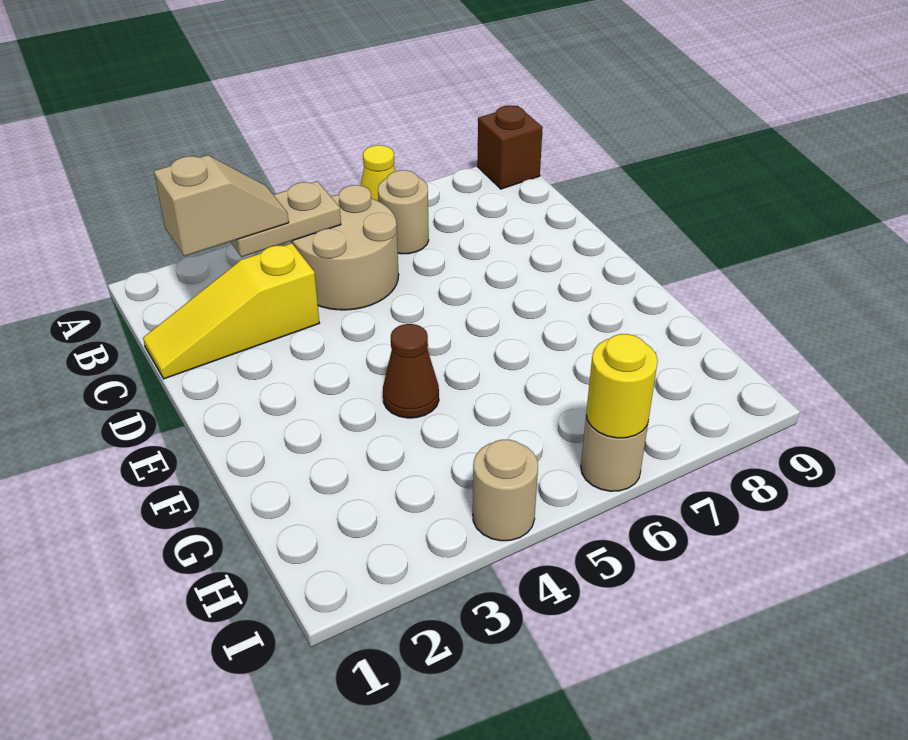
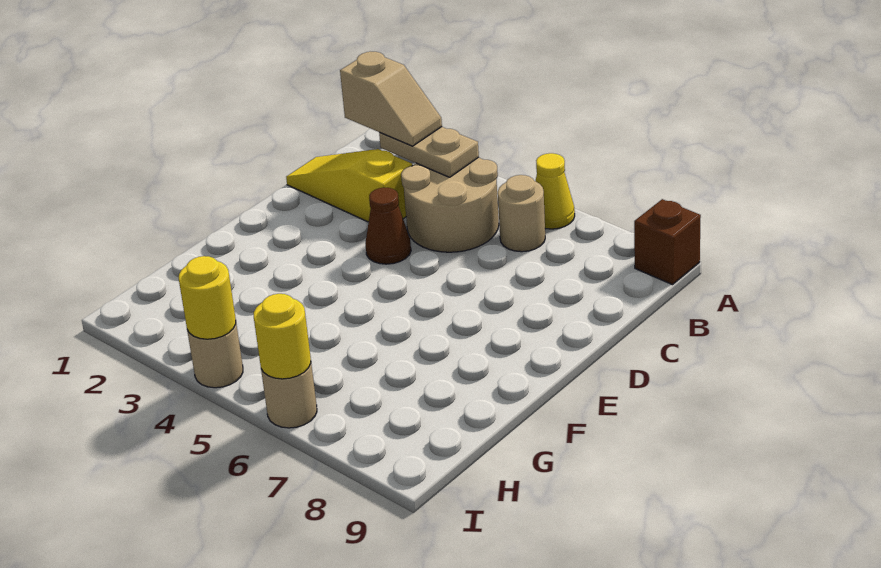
brown cone F4 level 1 -> brown cone D4 level 1
none -> yellow round brick I4 level 2

